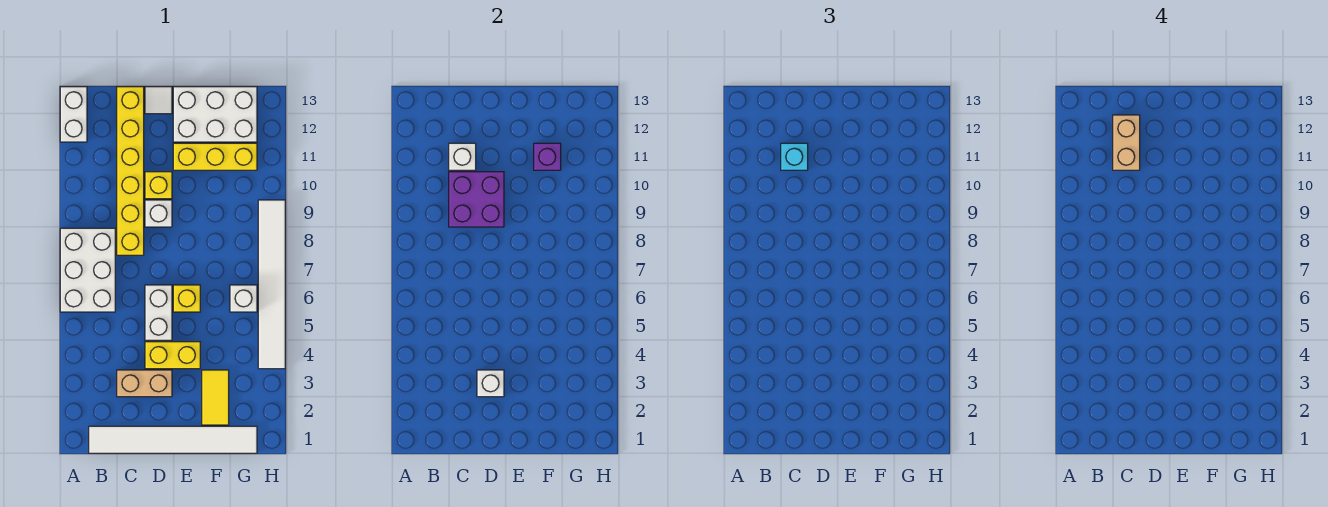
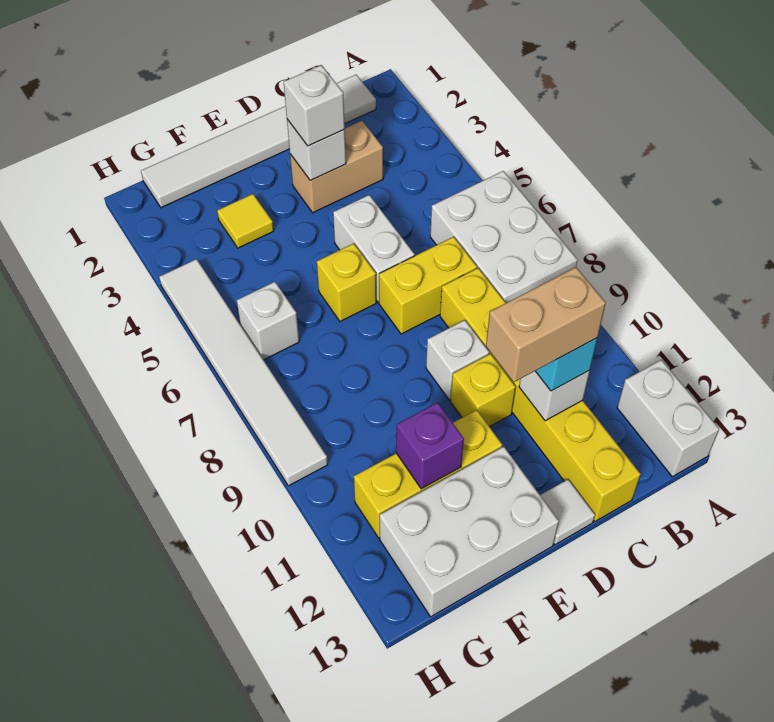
purple brick C9:D10 level 2 -> none
tan brick C11:C12 level 4 -> tan brick C11:D11 level 4
none -> white brick D3 level 3
yellow brick D4:E4 level 1 -> yellow brick C7:D7 level 1
yellow tile F2:F3 level 1 -> yellow tile F3 level 1

